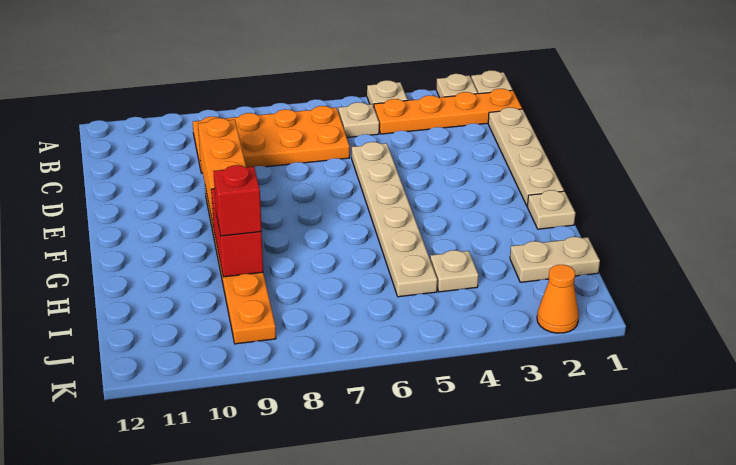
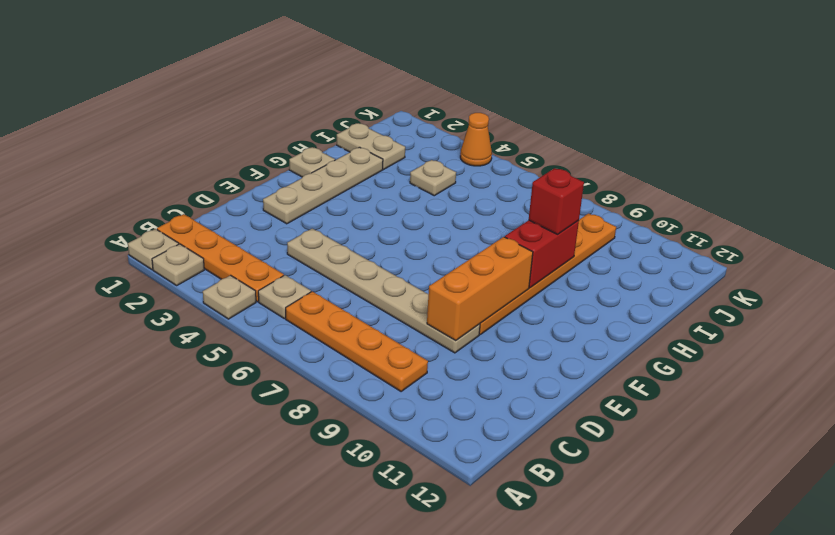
orange plate B6:C9 level 1 -> orange plate B6:B9 level 1
tan plate C1:F1 level 1 -> tan plate E2:H2 level 1
tan plate D5:I5 level 1 -> tan plate D4:D9 level 1
orange cone K2 level 1 -> orange cone K4 level 1

